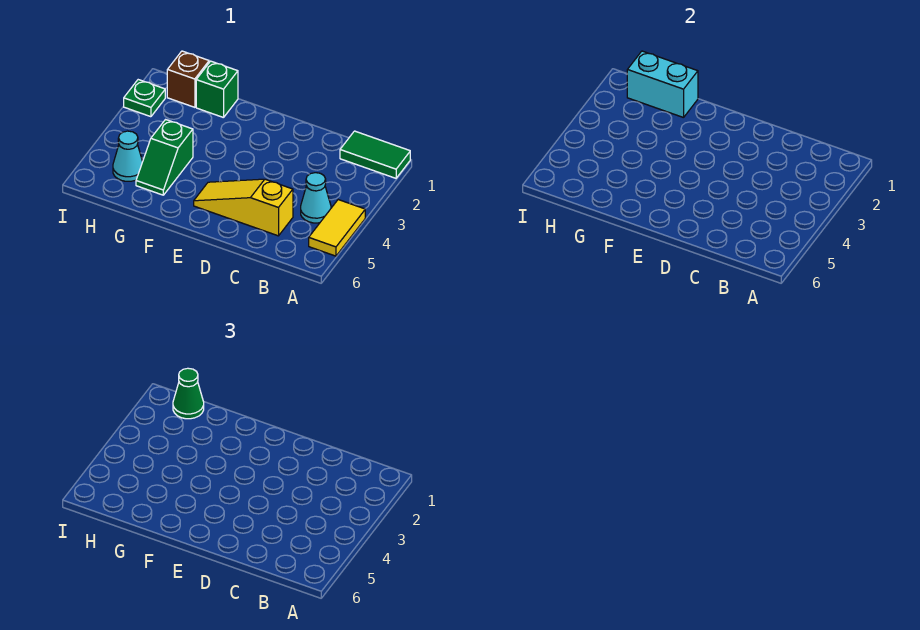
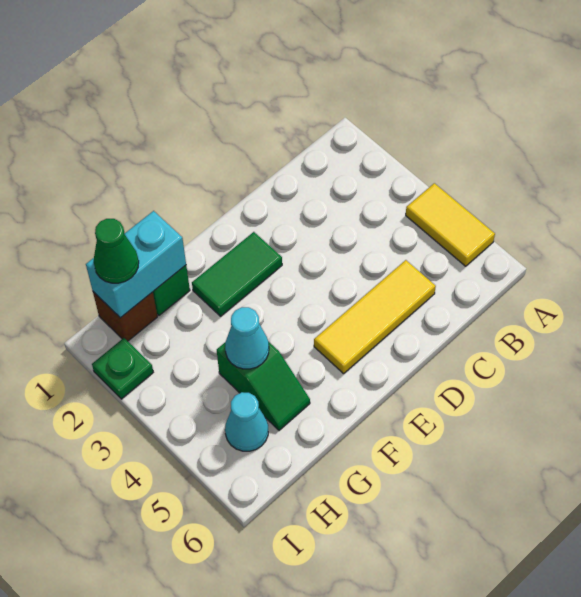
green tile A1:B1 level 1 -> green tile E2:F2 level 1
cyan cone B4 level 1 -> cyan cone G4 level 2
yellow slope C5:E5 level 1 top C -> yellow tile C5:E5 level 1

